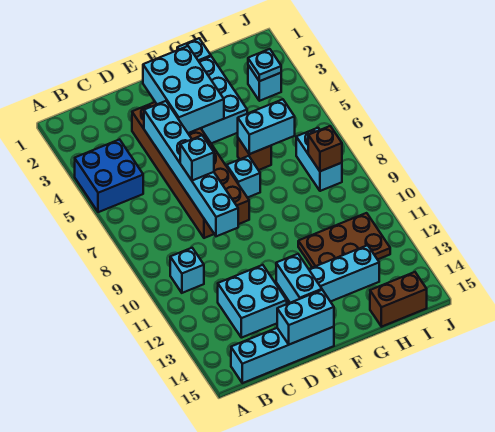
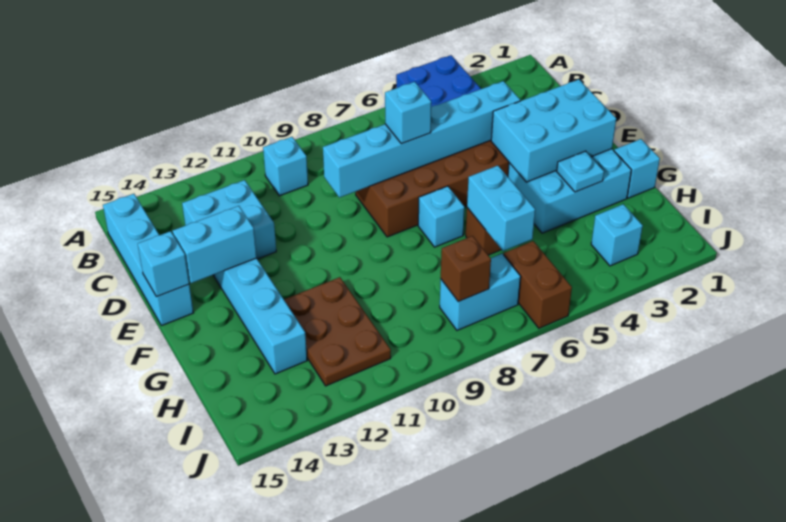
cyan brick D15:E15 level 2 -> cyan brick E15 level 2
brown brick H15:I15 level 1 -> brown brick I6:J6 level 1
cyan plate I3 level 2 -> cyan plate G3 level 2

